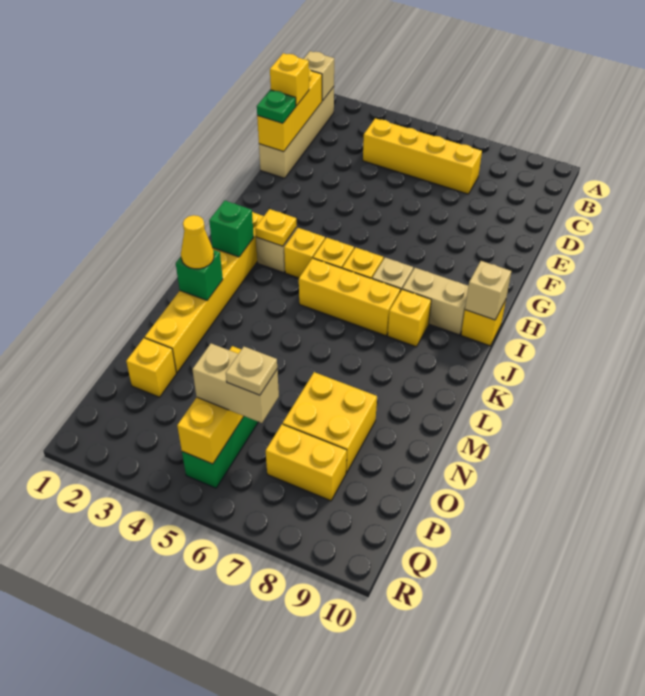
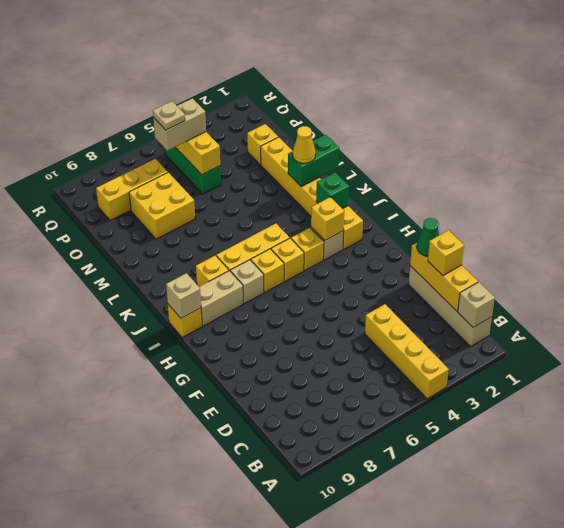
yellow brick C4:C7 level 1 -> yellow brick A4:D4 level 1
green plate E1 level 3 -> green cone E1 level 3
yellow plate I3 level 2 -> yellow brick I3 level 2
green brick L2 level 2 -> green brick L1:L2 level 2
yellow brick P7:P8 level 1 -> yellow brick P7:P9 level 1

